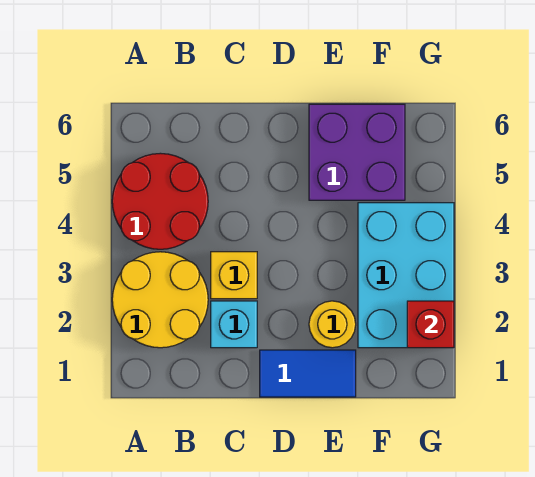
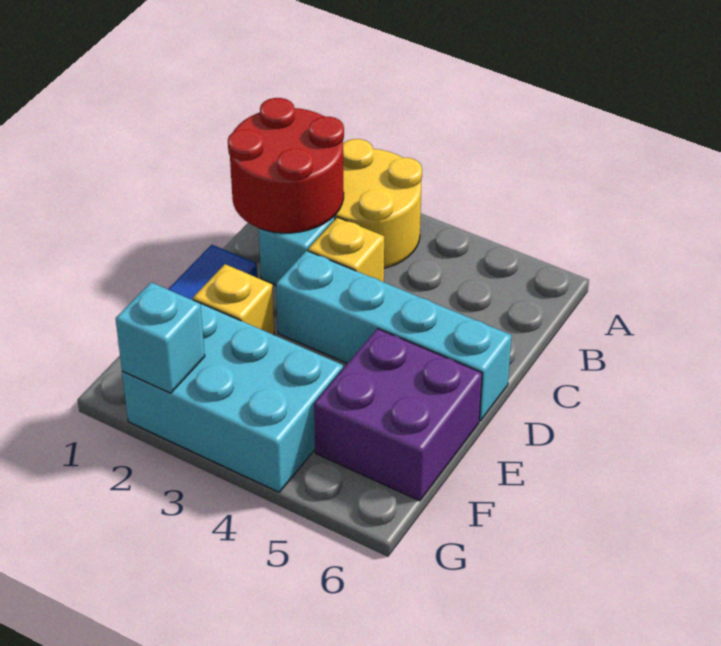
red round brick A4:B5 level 1 -> red round brick B1:C2 level 2
none -> cyan brick D3:D6 level 1
yellow round brick E2 level 1 -> yellow brick E2 level 1
red brick G2 level 2 -> cyan brick G2 level 2

